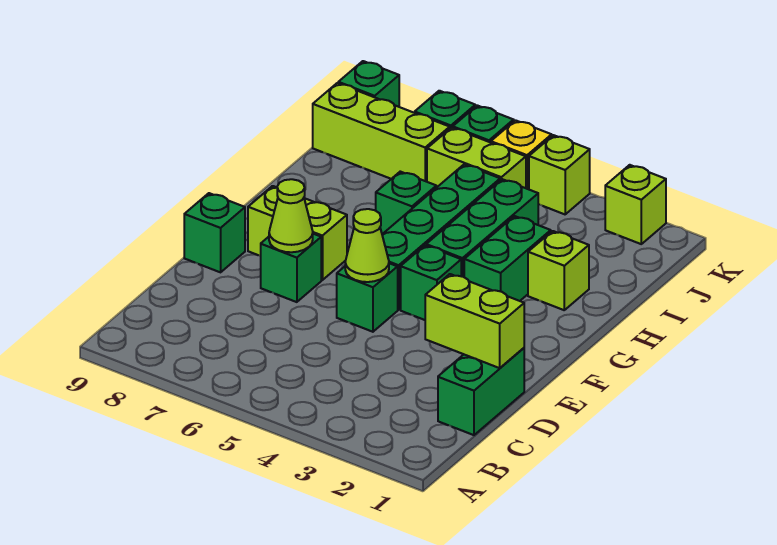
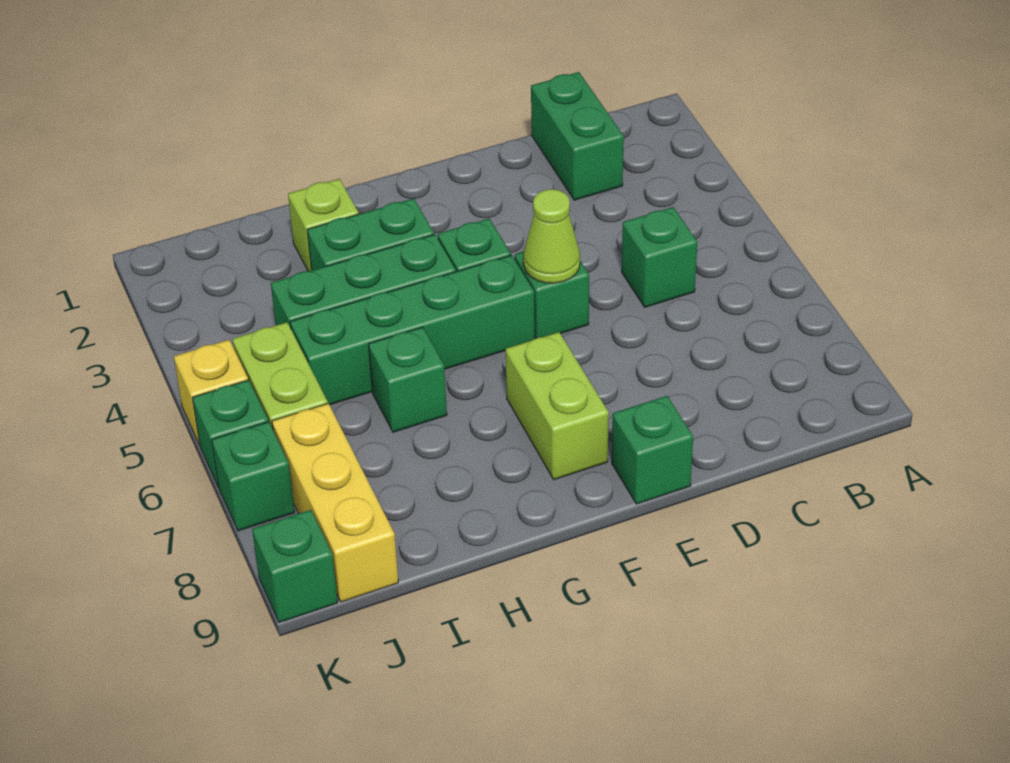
green brick C1:D1 level 1 -> green brick C1:C2 level 1
lime brick D1:D2 level 2 -> none
green brick E7 level 1 -> green brick C5 level 1
lime cone E7 level 2 -> none
lime brick J7:J9 level 1 -> yellow brick J7:J9 level 1
lime brick K2 level 1 -> none
lime brick K4 level 1 -> none

